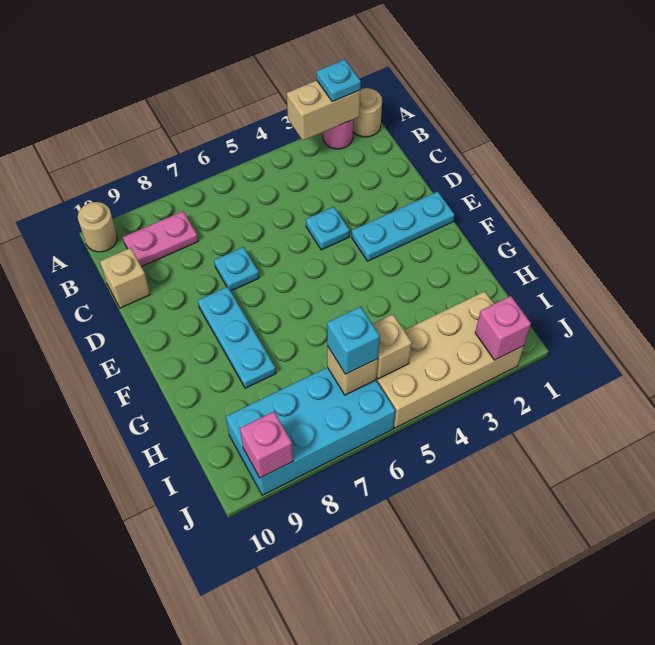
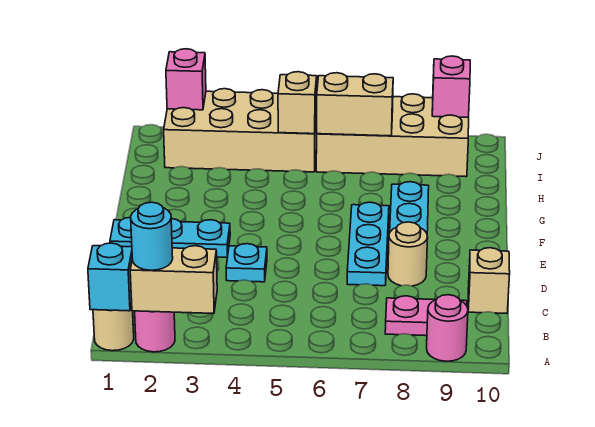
cyan plate A2 level 3 -> cyan round brick A2 level 3
none -> pink round brick A9 level 1
tan round brick A10 level 1 -> tan round brick D8 level 1
cyan plate D7 level 1 -> cyan plate D7:F7 level 1
cyan brick I6:J9 level 1 -> tan brick I6:J9 level 1
tan brick I6 level 2 -> tan brick I6:I7 level 2
cyan brick I6 level 3 -> cyan brick A1 level 2

